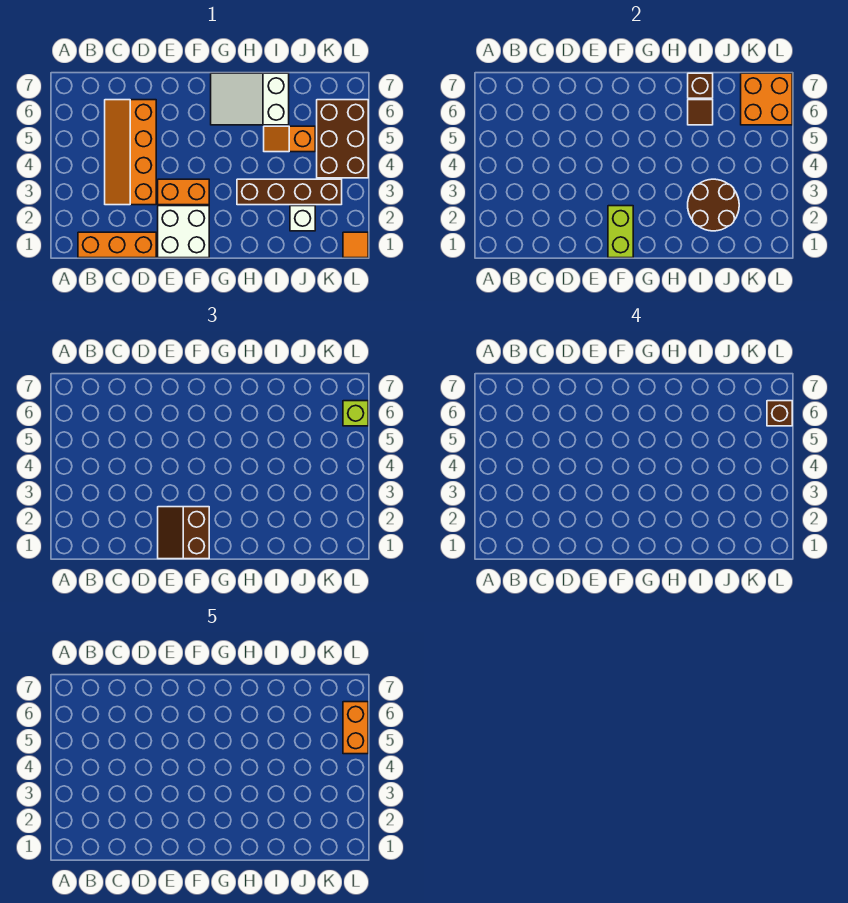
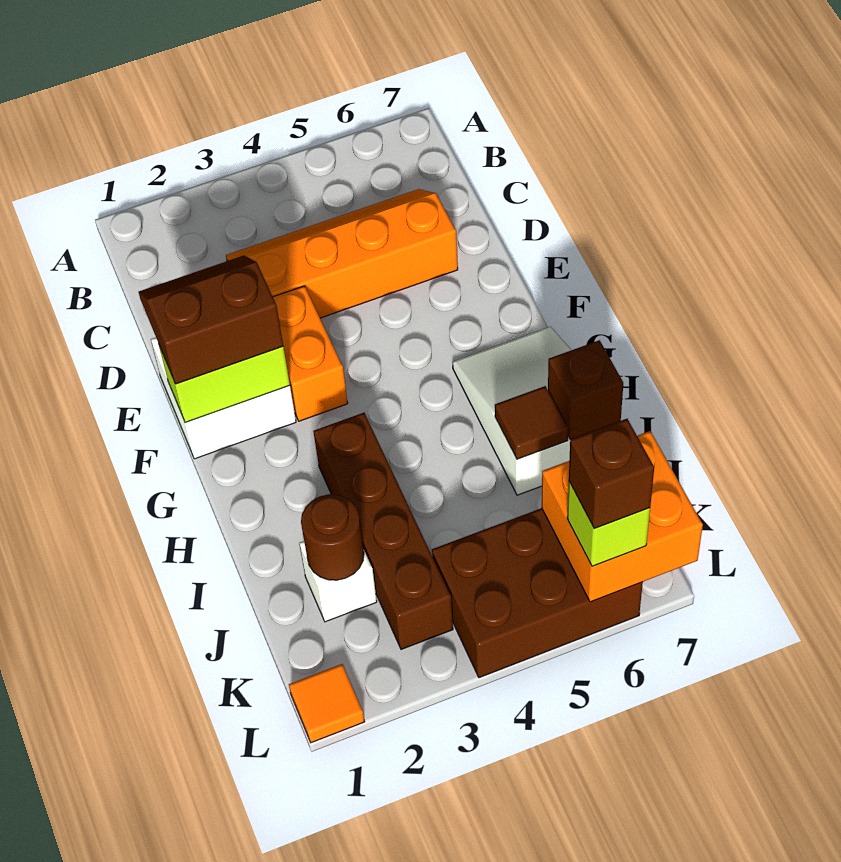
orange brick B1:D1 level 1 -> none
brown round brick I2:J3 level 2 -> brown round brick J2 level 2
orange slope I5:J5 level 1 top J -> none
orange brick L5:L6 level 5 -> none

